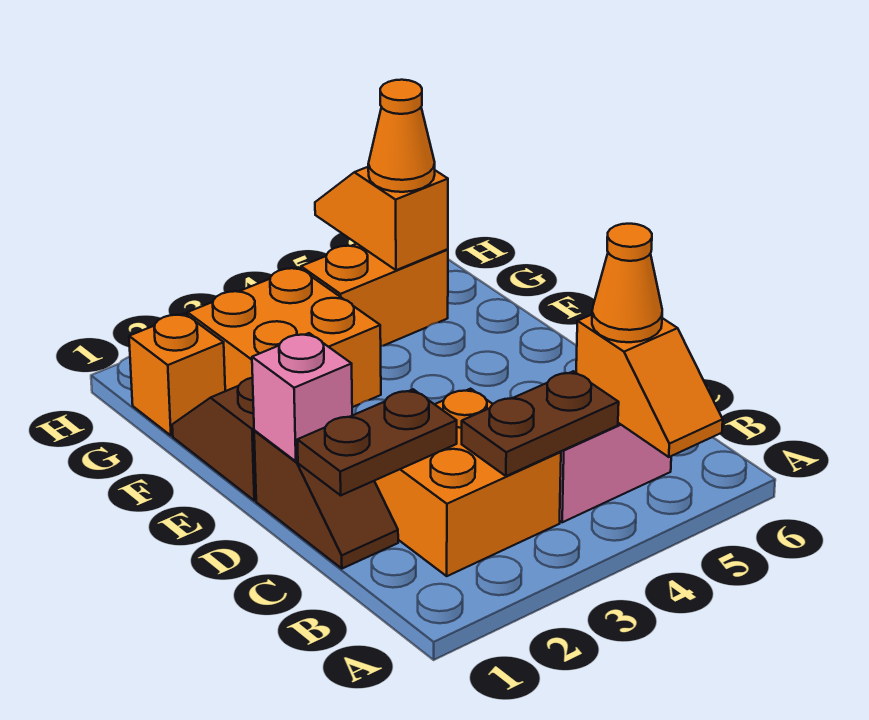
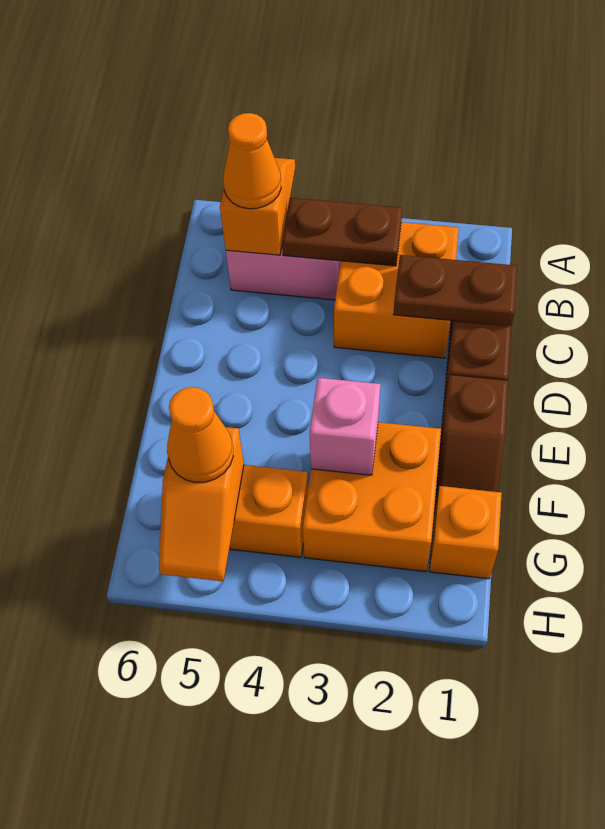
pink brick D1 level 2 -> pink brick F3 level 2

